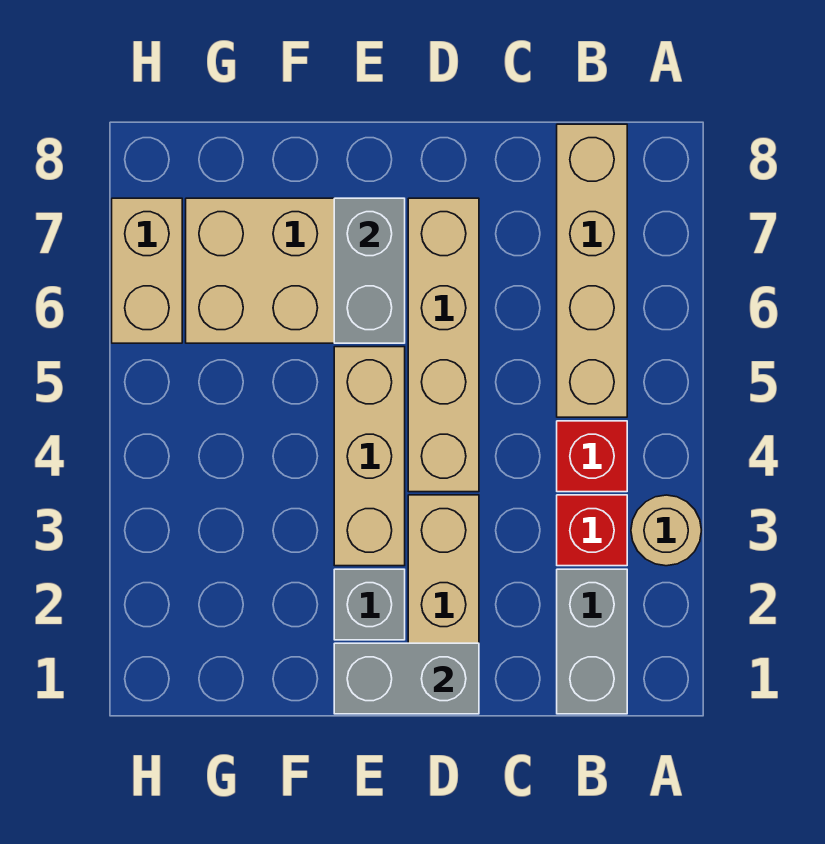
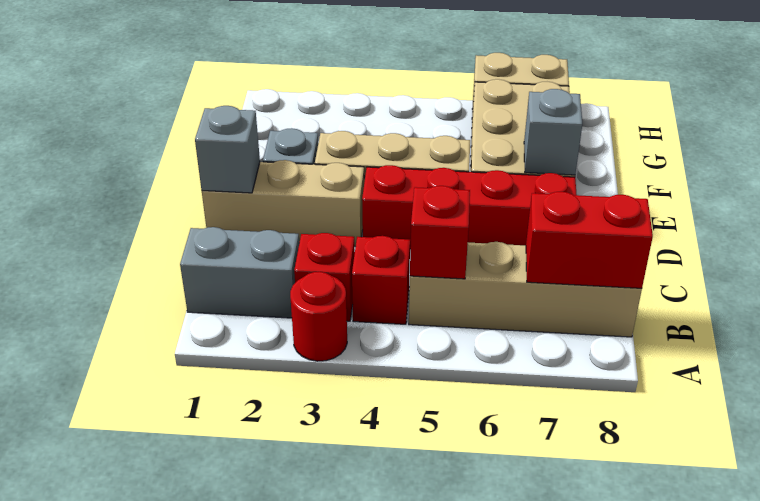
tan round brick A3 level 1 -> red round brick A3 level 1
none -> red brick B5 level 2
none -> red brick B7:B8 level 2
grey brick D1:E1 level 2 -> grey brick D1 level 2
tan brick D4:D7 level 1 -> red brick D4:D7 level 1
grey brick E6:E7 level 2 -> grey brick E7 level 2

